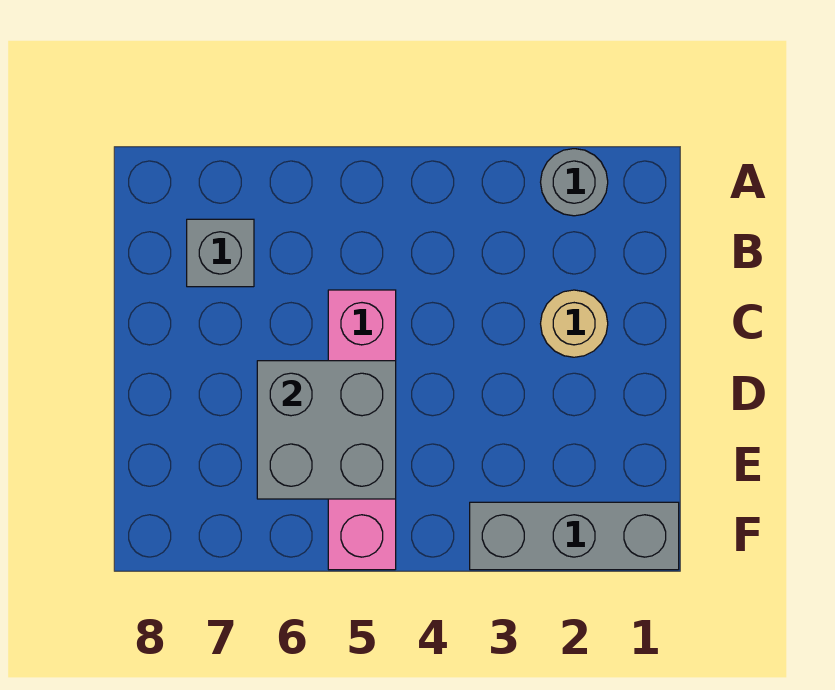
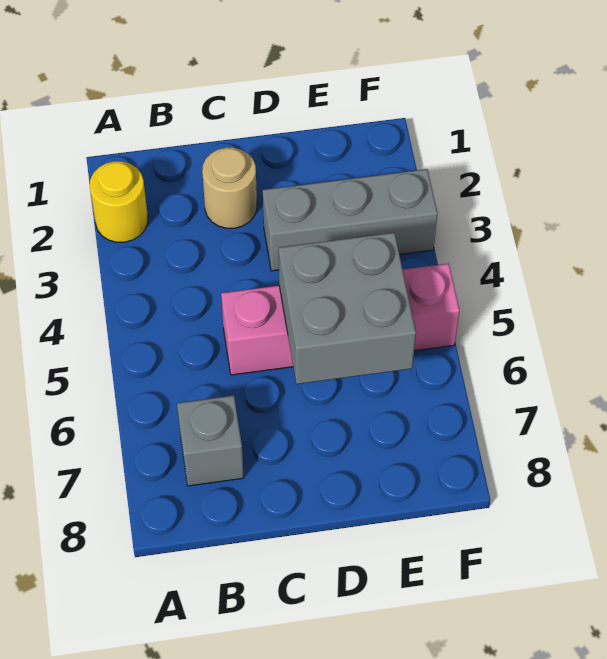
grey round brick A2 level 1 -> yellow round brick A2 level 1
grey brick F1:F3 level 1 -> grey brick D3:F3 level 1

